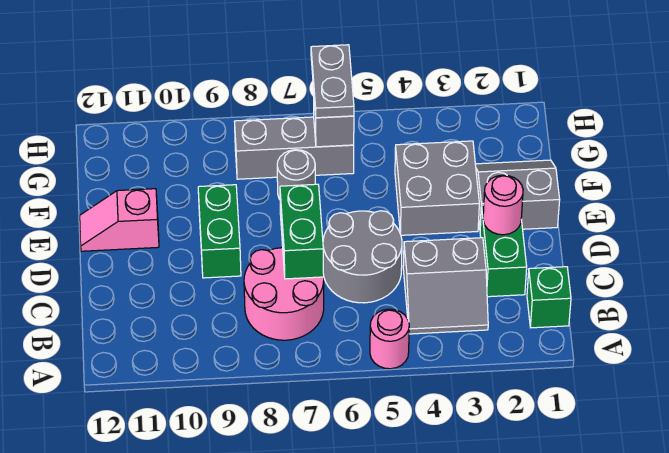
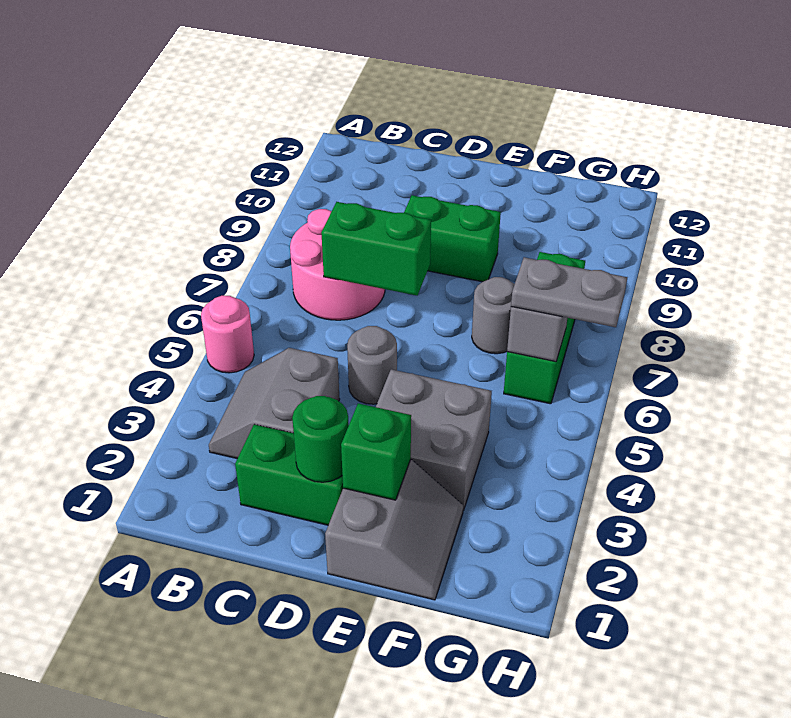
green brick B1 level 1 -> green brick E2 level 2
grey round brick C5:D6 level 1 -> grey round brick D5 level 1
pink round brick D2 level 2 -> green round brick D2 level 2
pink slope E11:E12 level 1 top 11 -> none
grey brick G6:G8 level 1 -> green brick G6:G8 level 1

